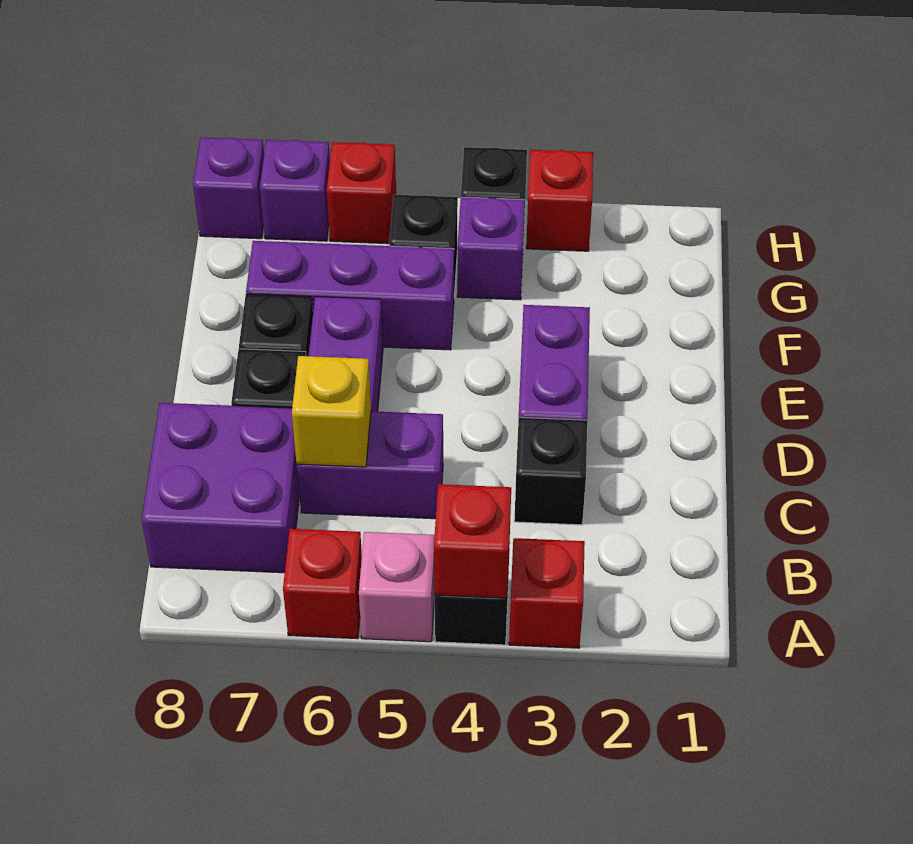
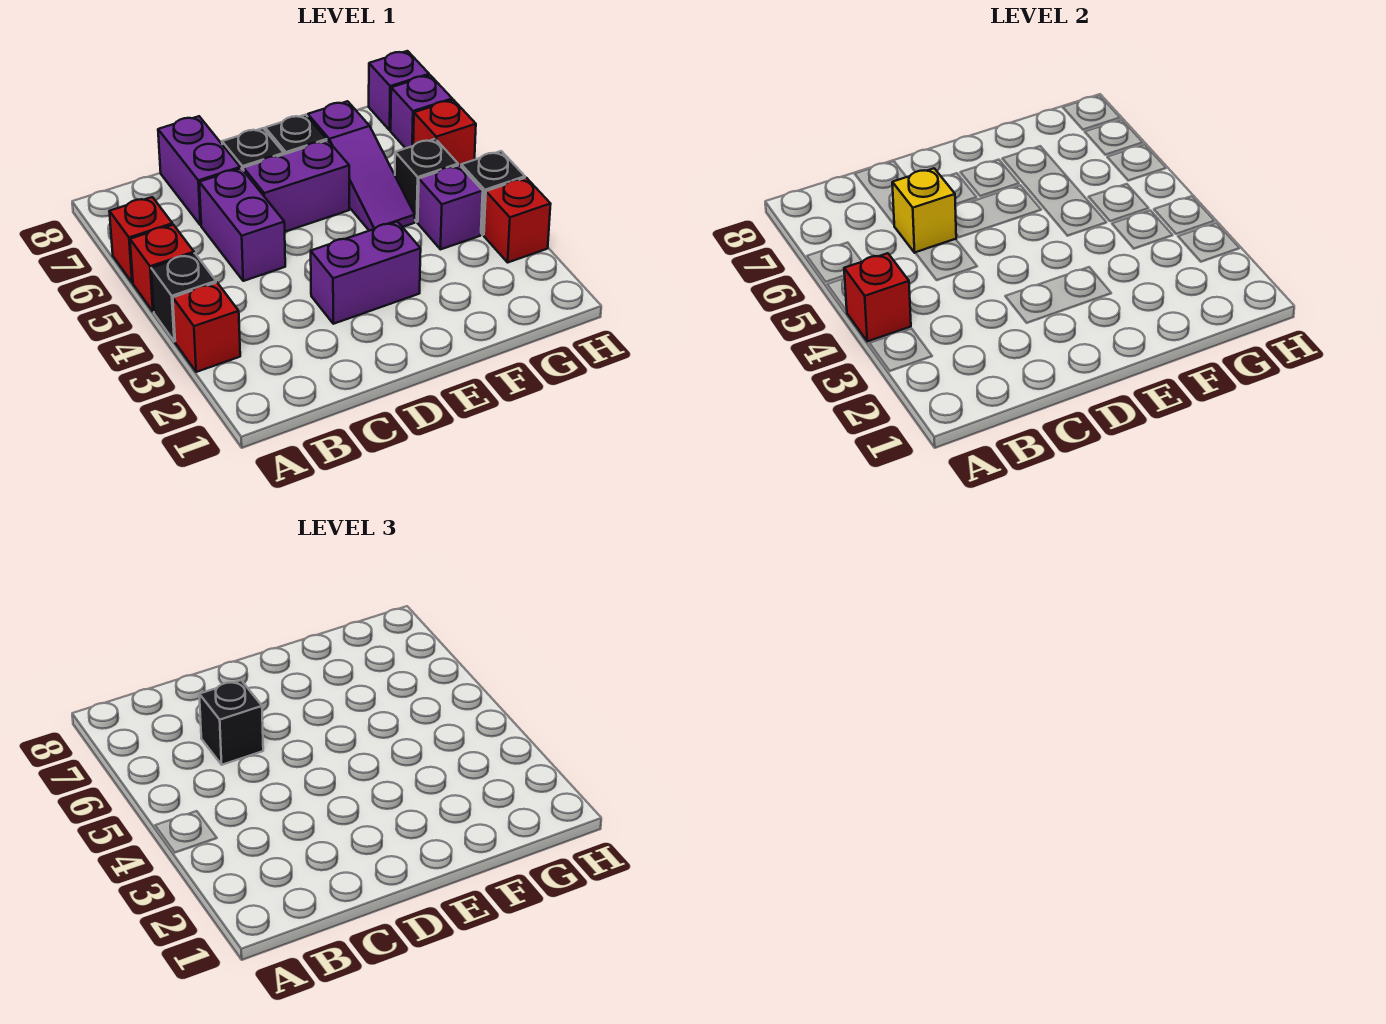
pink brick A5 level 1 -> red brick A5 level 1
purple brick B7:C8 level 1 -> purple brick C7:C8 level 1
black brick C3 level 1 -> black brick C6 level 3
purple brick F5:F7 level 1 -> purple slope F5:F7 level 1 top 7

